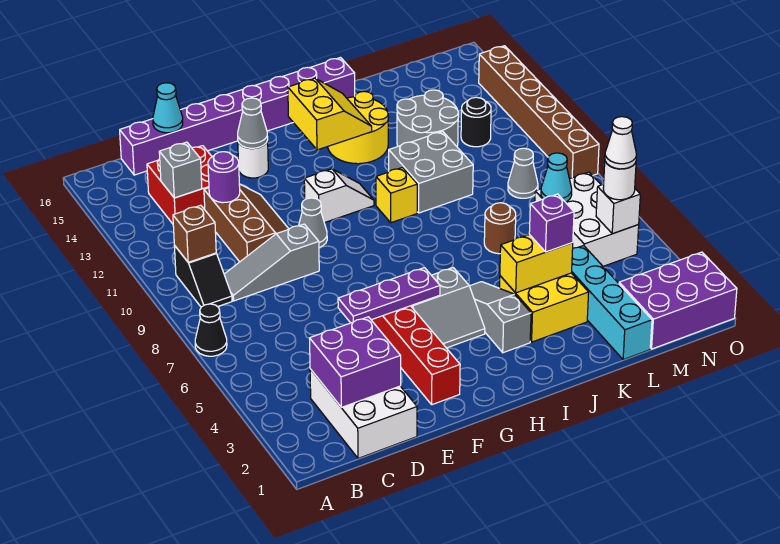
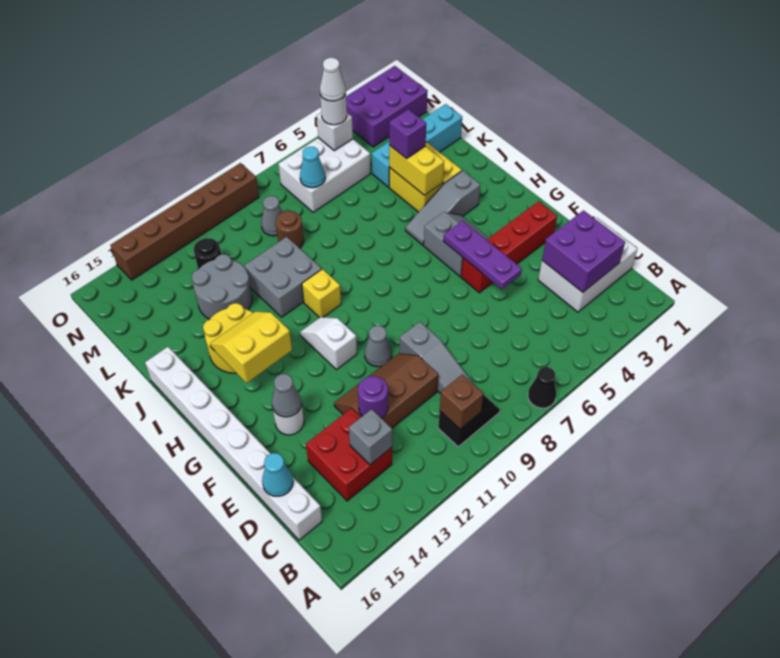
purple brick C16:J16 level 1 -> white brick C16:J16 level 1
brown round brick K7 level 1 -> brown round brick L9 level 1
purple brick M1:O2 level 1 -> purple brick N1:O3 level 1

